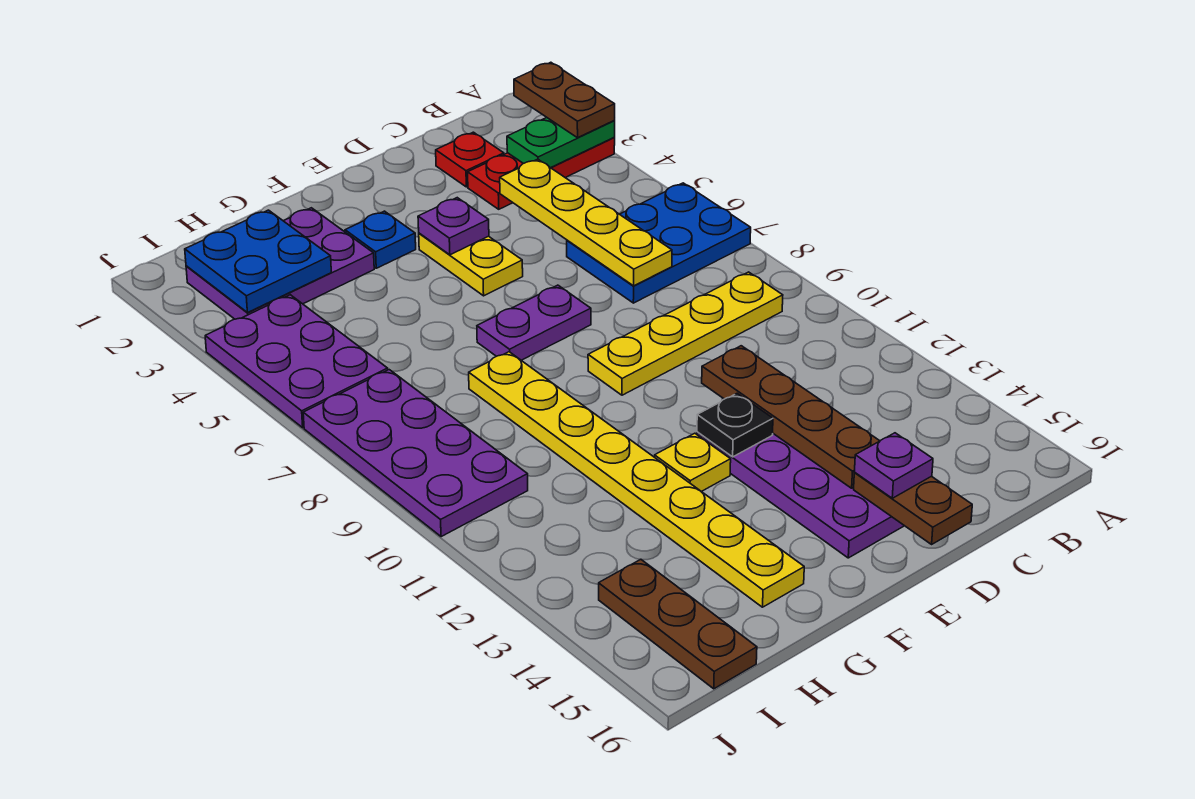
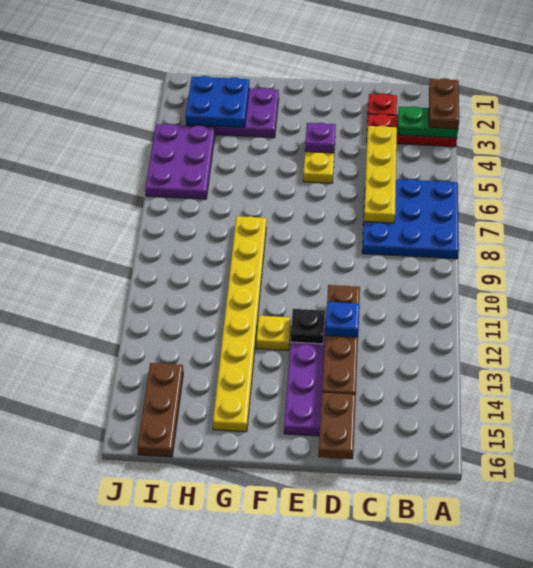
blue plate A6:C7 level 1 -> blue plate A6:C8 level 1
yellow plate B9:E9 level 1 -> none
purple plate D15 level 3 -> none
purple plate E7:F7 level 1 -> none
blue plate F3 level 1 -> blue plate D12 level 3
purple plate I7:J10 level 1 -> none

